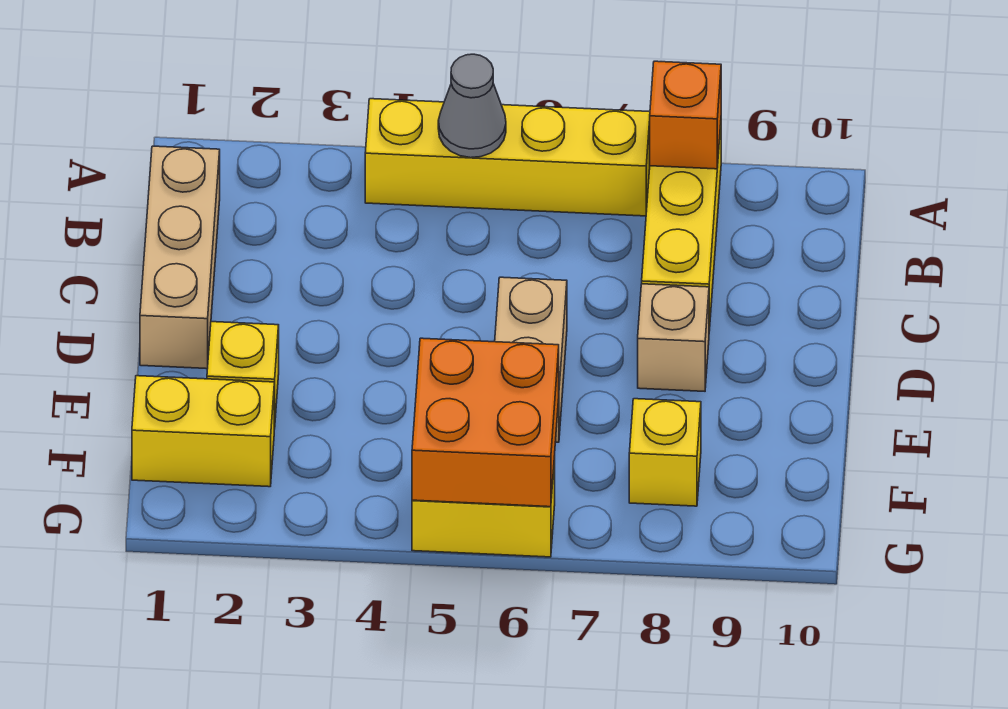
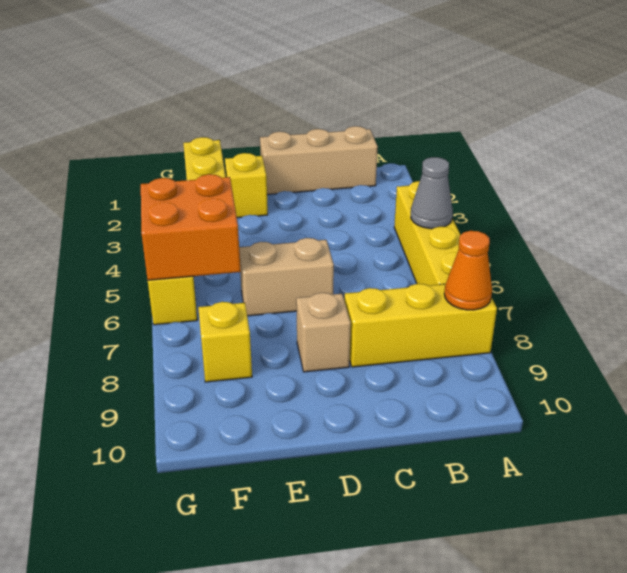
orange brick A8 level 2 -> orange cone A8 level 2

